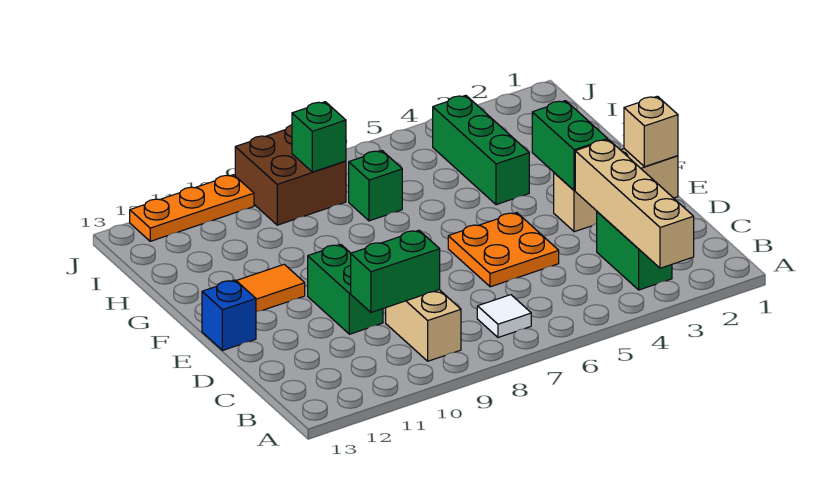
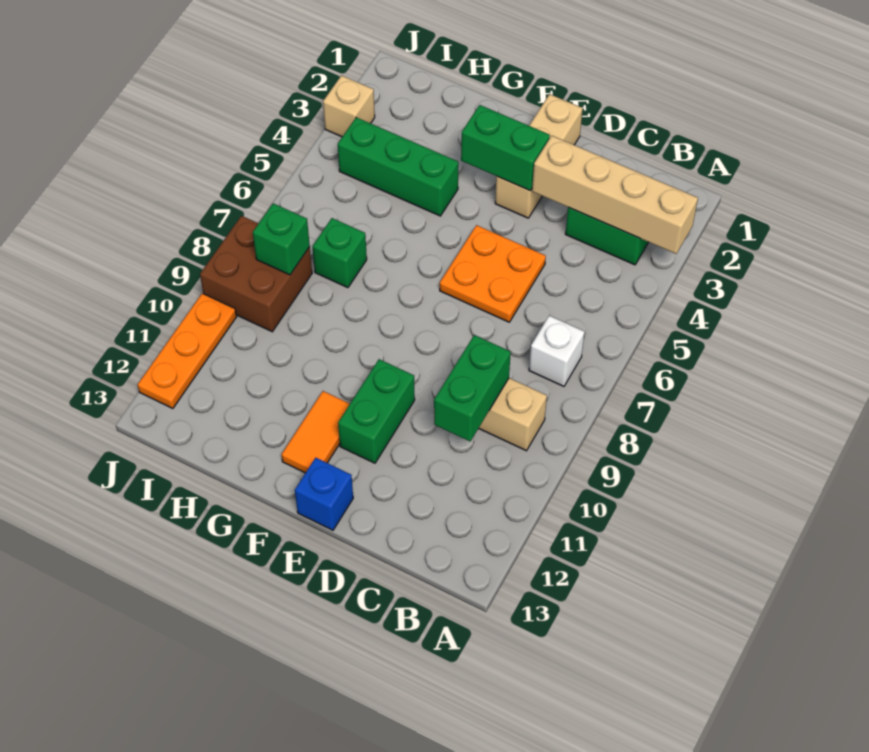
white tile B7 level 1 -> white brick B7 level 1
green brick D10:E10 level 1 -> green brick E10:E11 level 1
tan brick E1 level 2 -> tan brick J3 level 1

